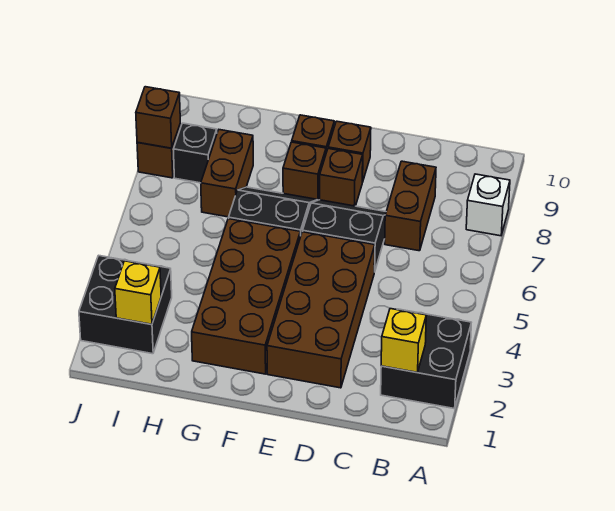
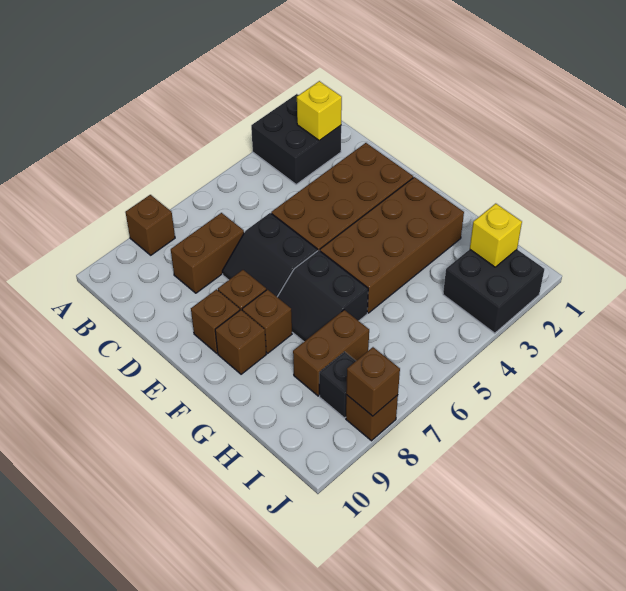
white brick A8 level 1 -> brown brick A8 level 1

